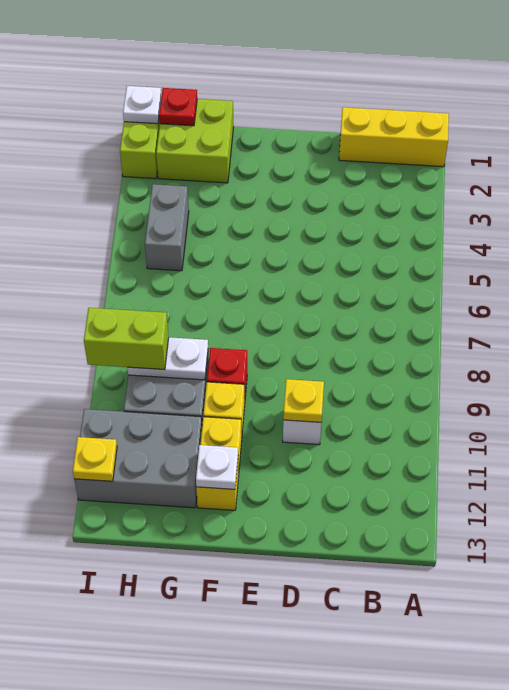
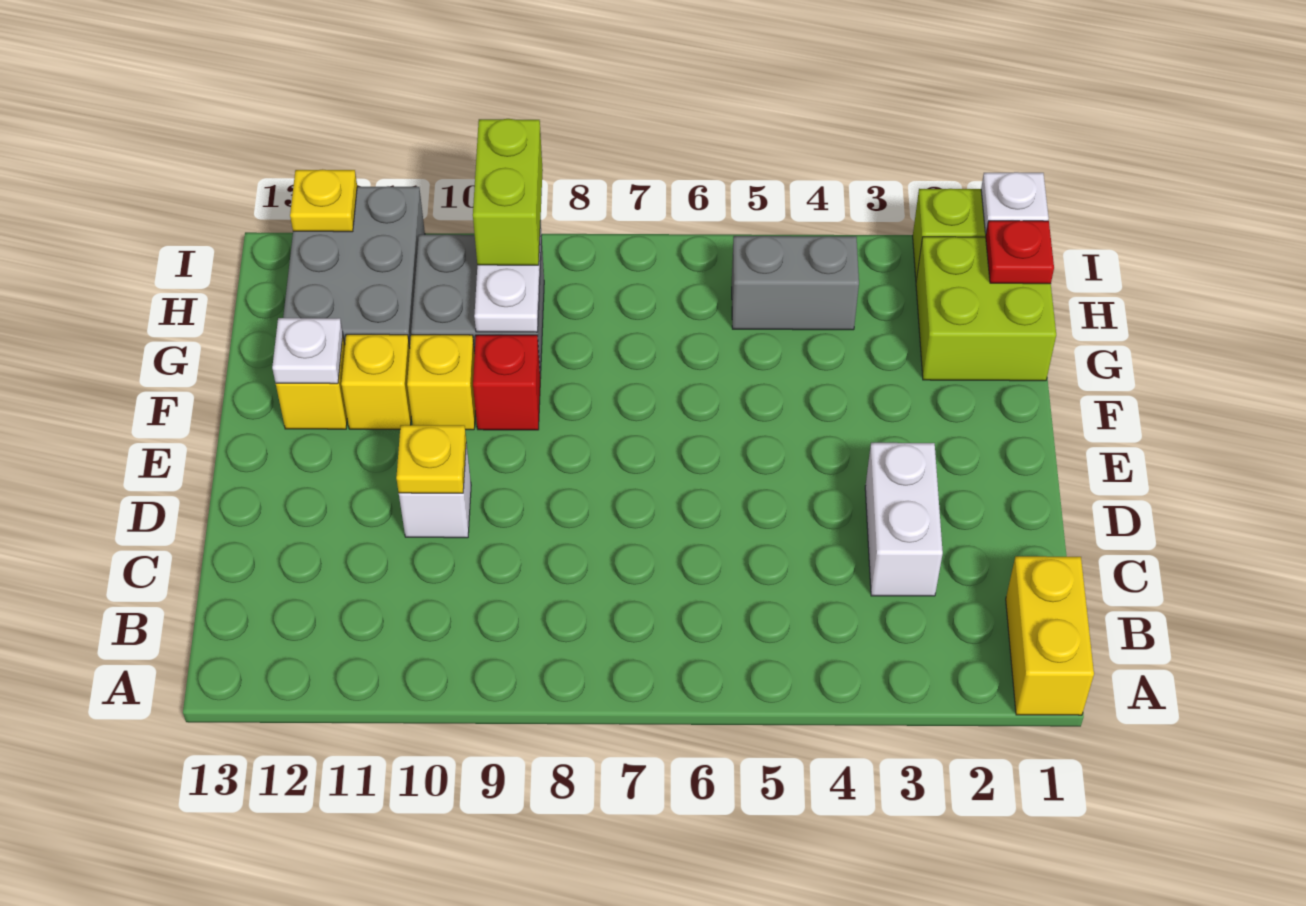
yellow brick A1:C1 level 1 -> yellow brick A1:B1 level 1
none -> white brick C3:D3 level 1

